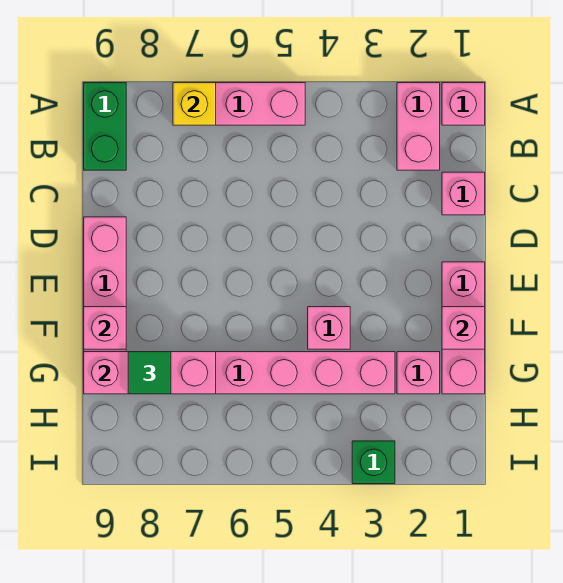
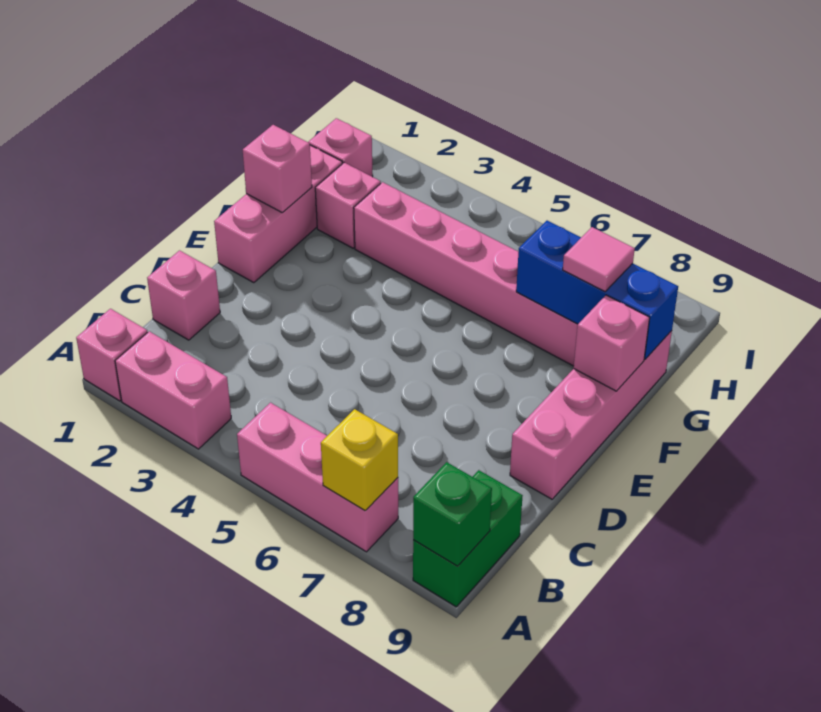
pink brick A2:B2 level 1 -> pink brick A2:A3 level 1
pink brick F4 level 1 -> pink brick H1 level 1
pink brick G7:G9 level 2 -> blue brick G7:G9 level 2
green tile G8 level 3 -> pink tile G8 level 3
green brick I3 level 1 -> green brick A9 level 2

